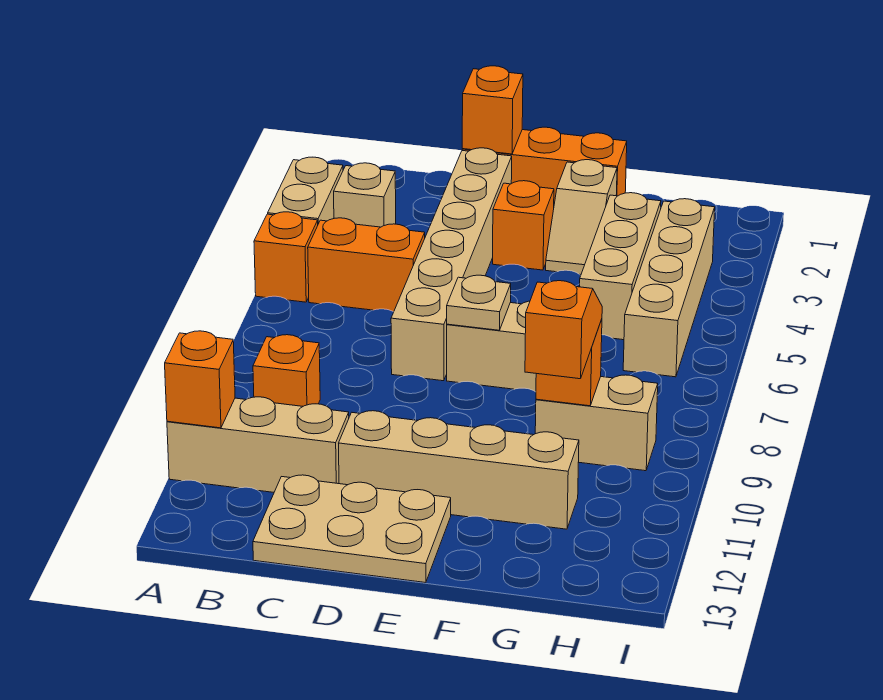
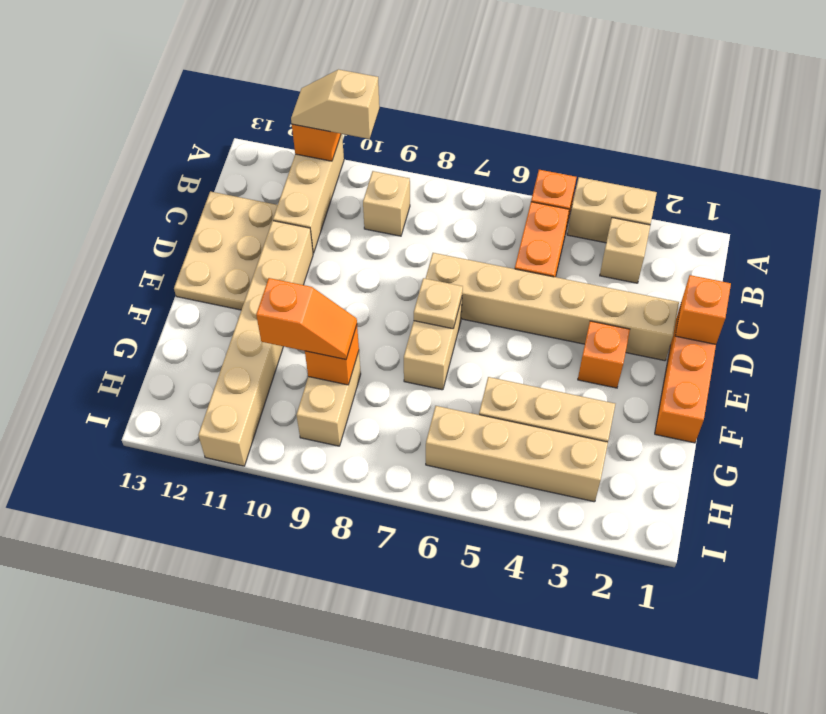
orange brick B9 level 1 -> tan brick B9 level 1
tan brick D11:G11 level 1 -> tan brick D11:I11 level 1
tan slope F2:F3 level 1 top 2 -> tan slope A10:A11 level 3 top 10

